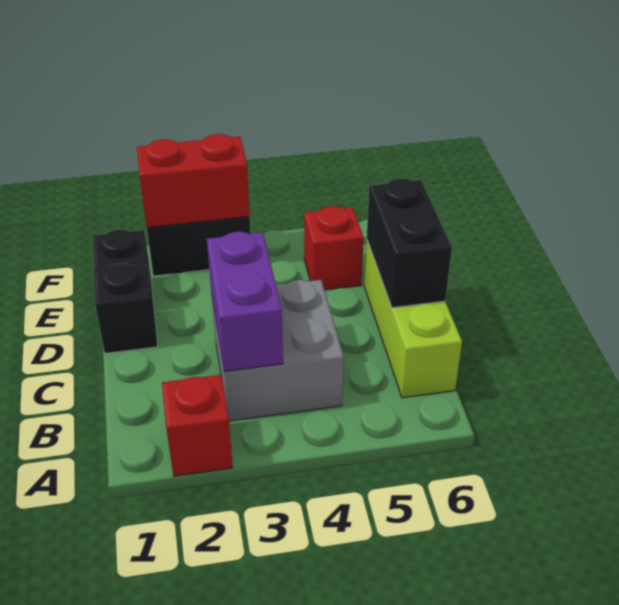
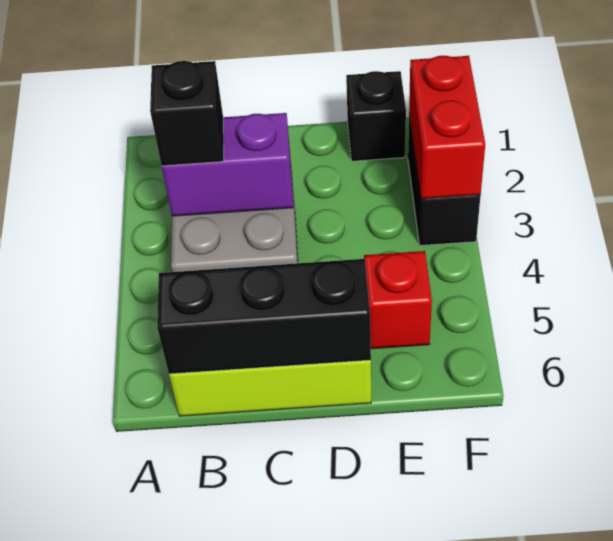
red brick A2 level 1 -> none
black brick C6:D6 level 2 -> black brick B6:D6 level 2
black brick D1 level 1 -> black brick B3 level 3

